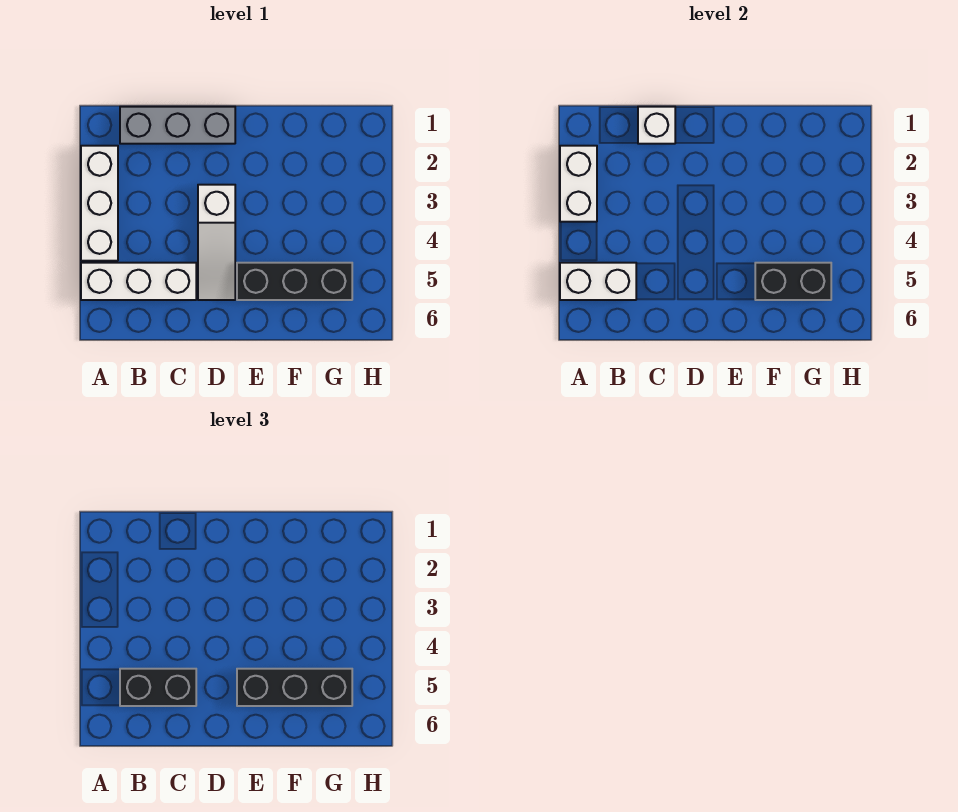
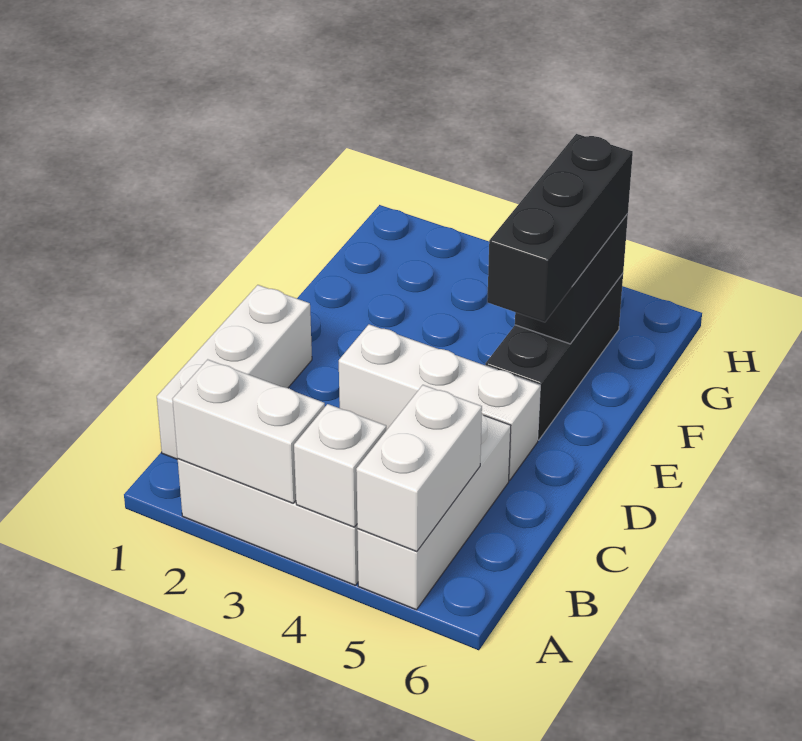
grey brick B1:D1 level 1 -> white brick B1:D1 level 1
black brick B5:C5 level 3 -> none
white brick C1 level 2 -> white brick A4 level 2
white slope D3:D5 level 1 top 3 -> white brick D3:D5 level 1

